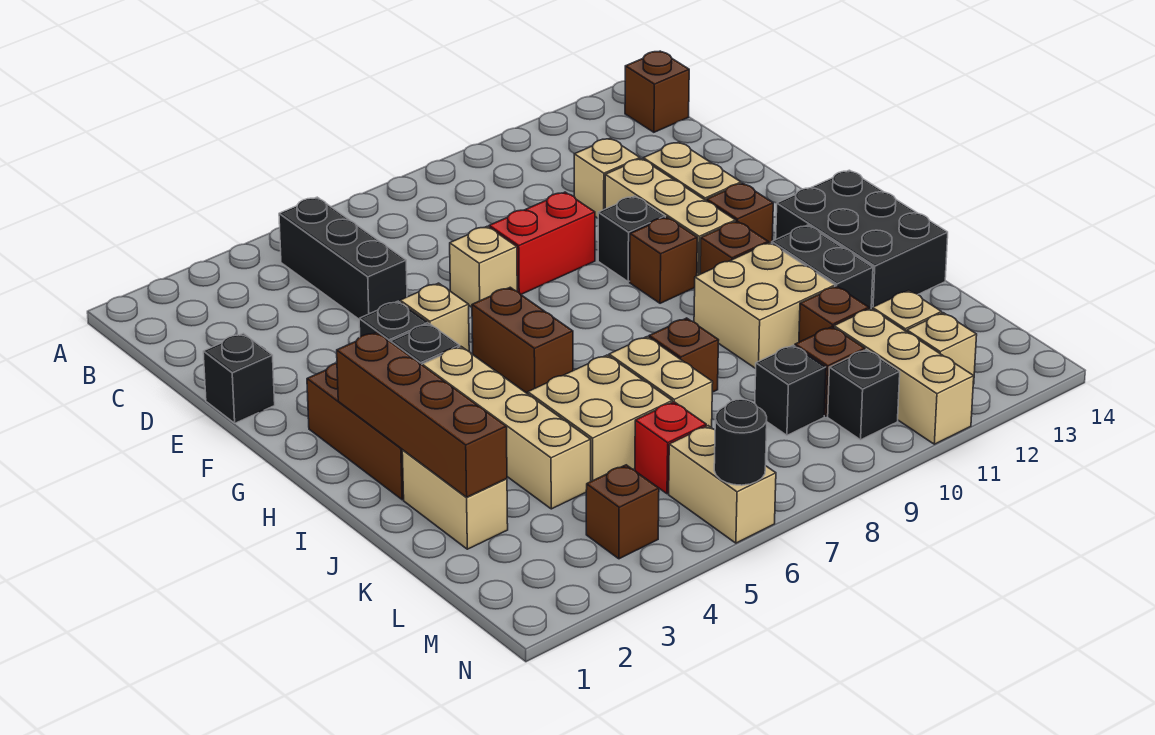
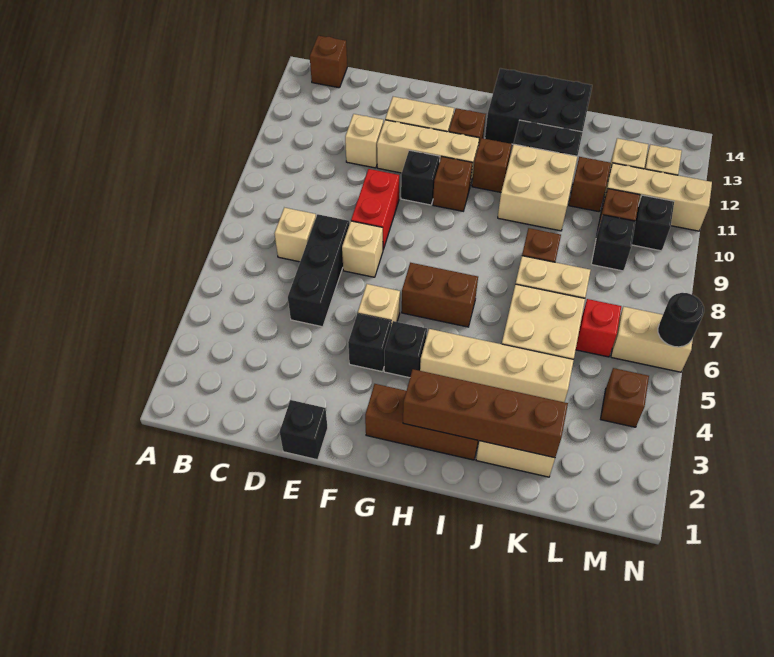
black brick B5:D5 level 1 -> black brick D5:D7 level 1
none -> tan brick C7 level 1

